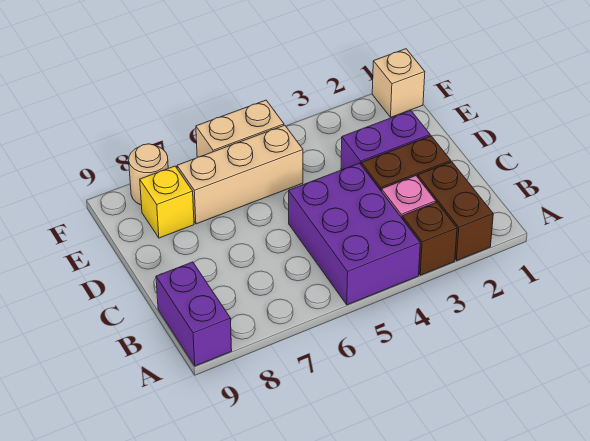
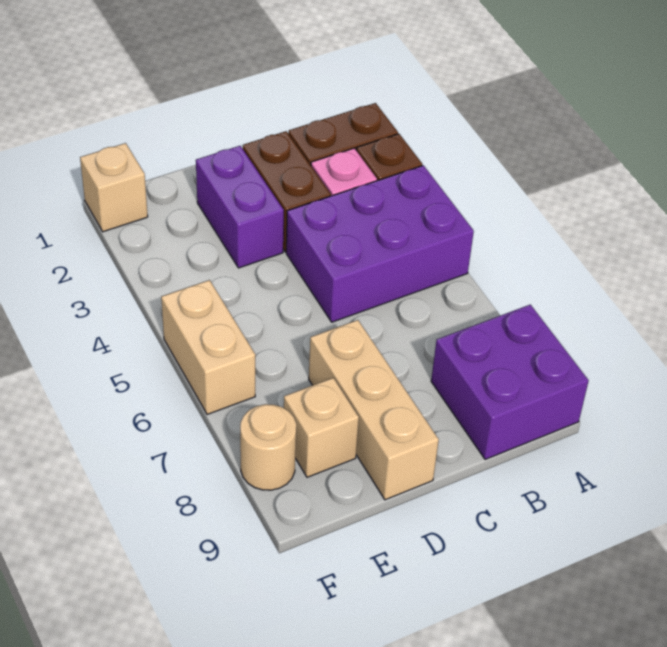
purple brick A9:B9 level 1 -> purple brick A8:B9 level 1
tan brick E5:E7 level 1 -> tan brick D7:D9 level 1
yellow brick E8 level 1 -> tan brick E8 level 1

